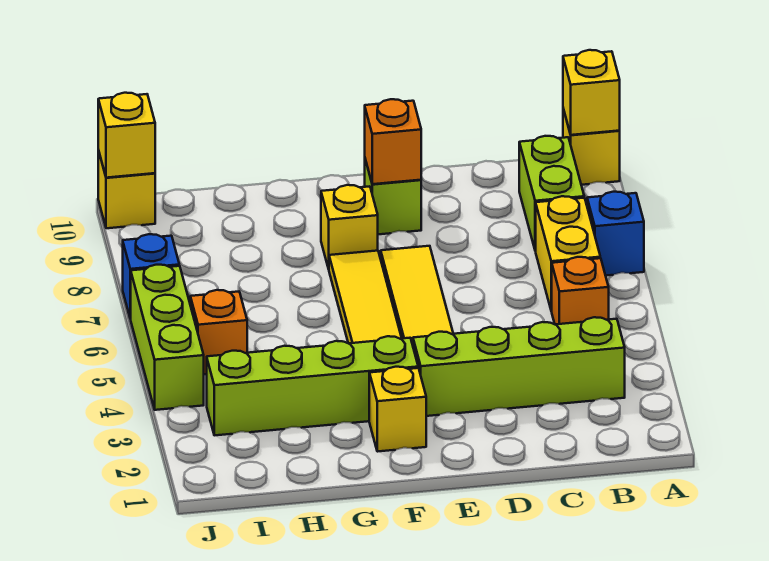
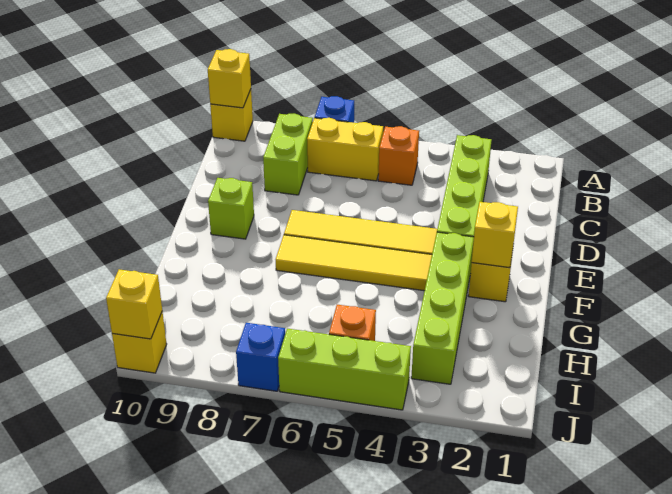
lime brick B8:B9 level 1 -> lime brick B8:C8 level 1
orange brick E9 level 2 -> none
yellow brick F8 level 1 -> yellow brick F2 level 2

